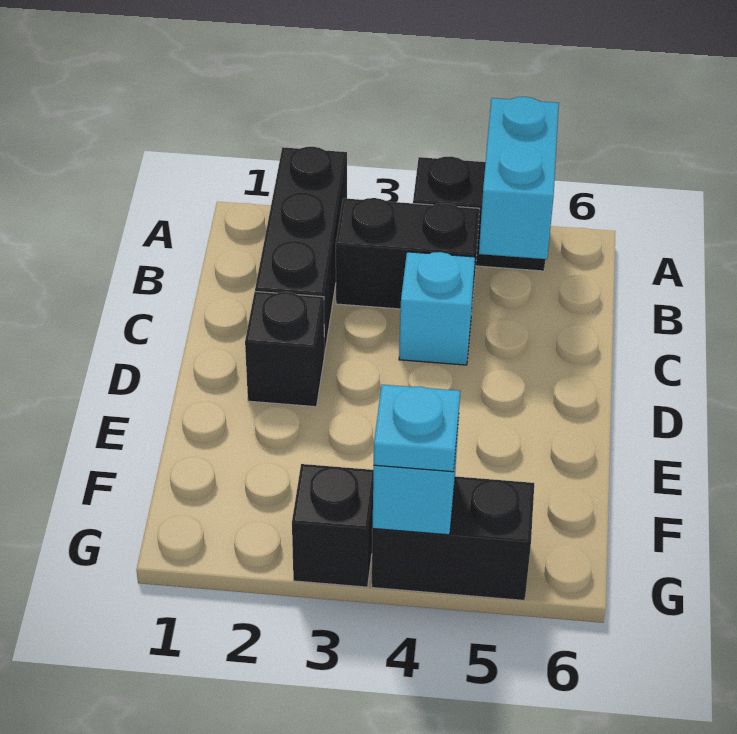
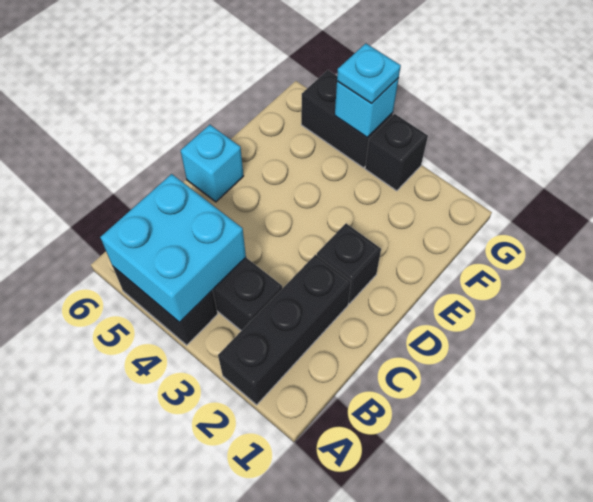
cyan brick A5:B5 level 2 -> cyan brick A4:B5 level 2
cyan brick C4 level 1 -> cyan brick D6 level 1

